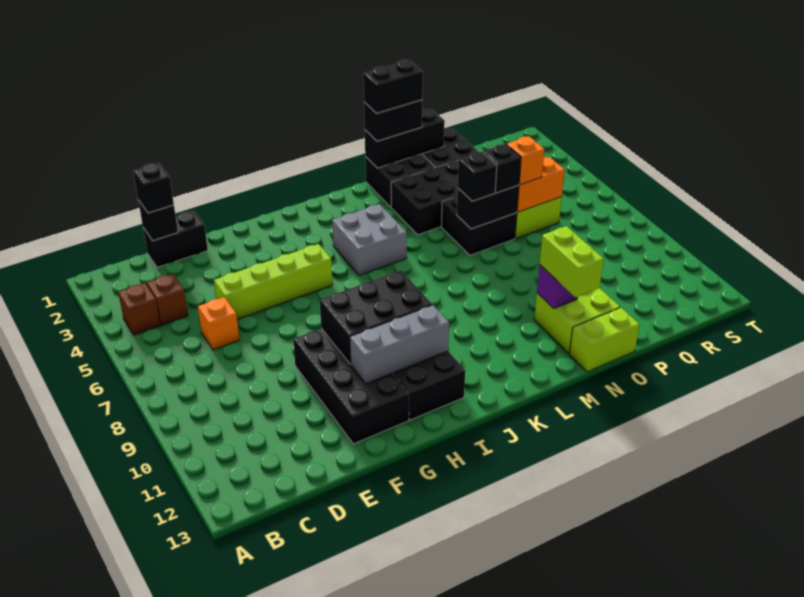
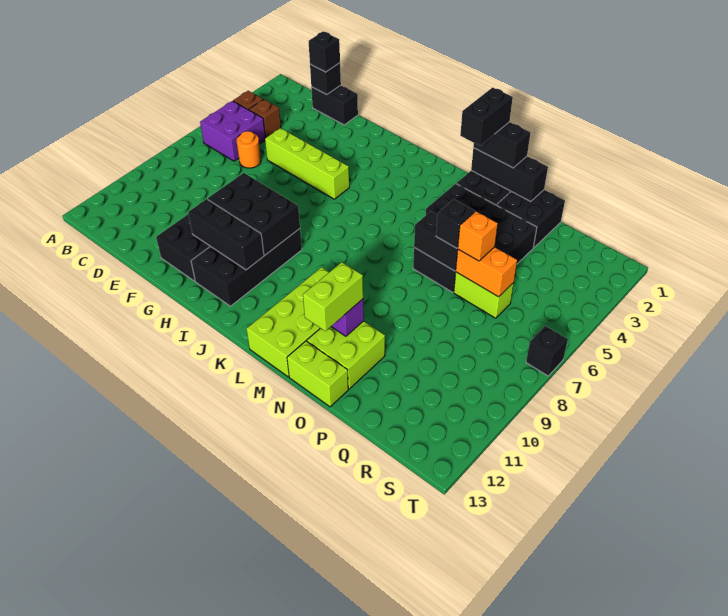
none -> purple brick B5:C6 level 1
orange brick D6 level 1 -> orange round brick D6 level 1
grey brick G11:I11 level 2 -> black brick G11:I11 level 2
grey brick J4:K5 level 1 -> none
none -> lime brick L10:M13 level 1
black brick M1:N1 level 4 -> black brick M1:M2 level 4
black brick N6 level 3 -> black brick T7 level 1

